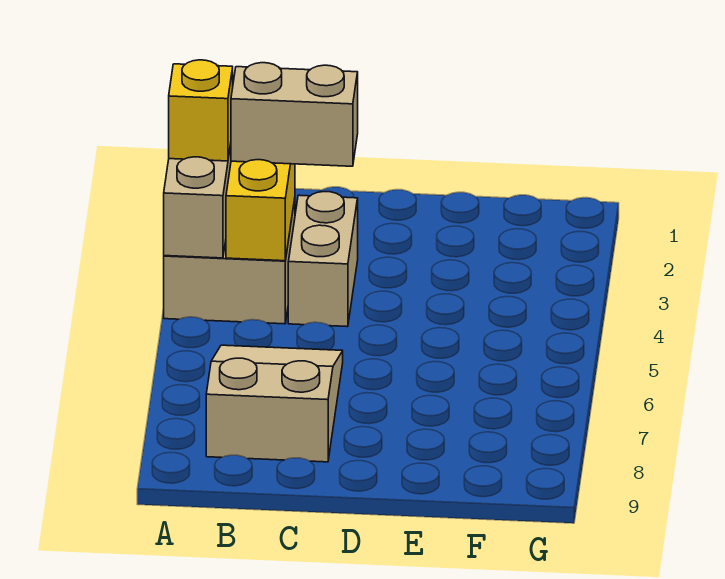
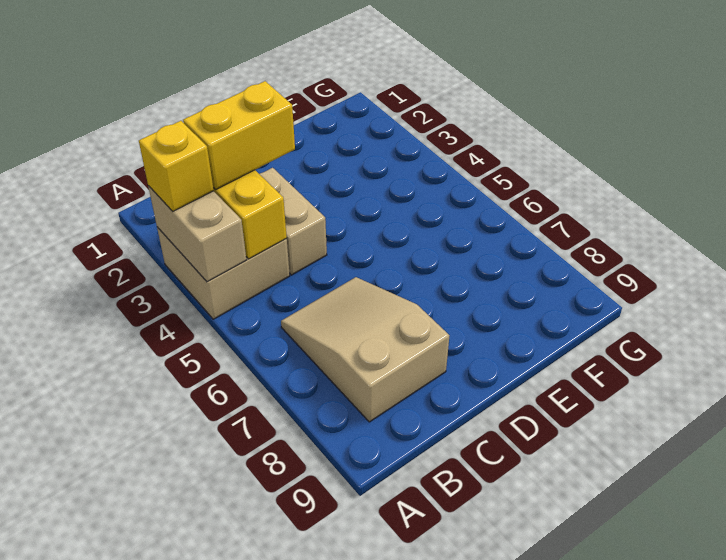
tan brick B3:C3 level 3 -> yellow brick B3:C3 level 3

